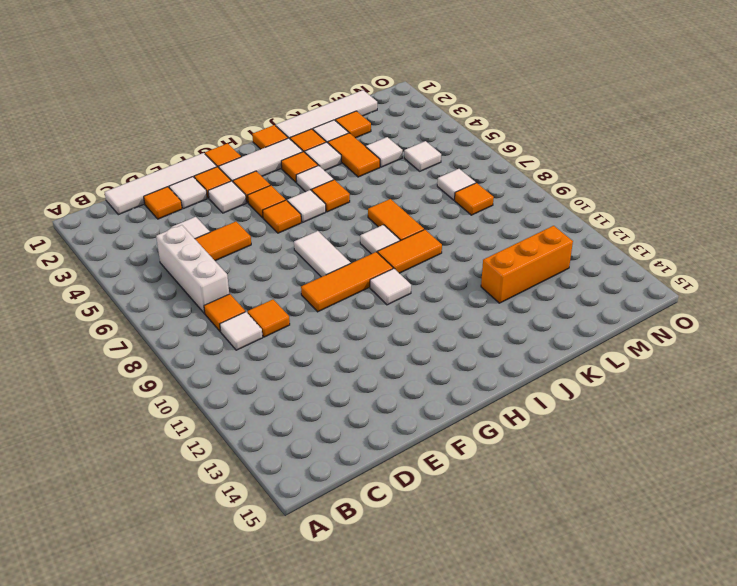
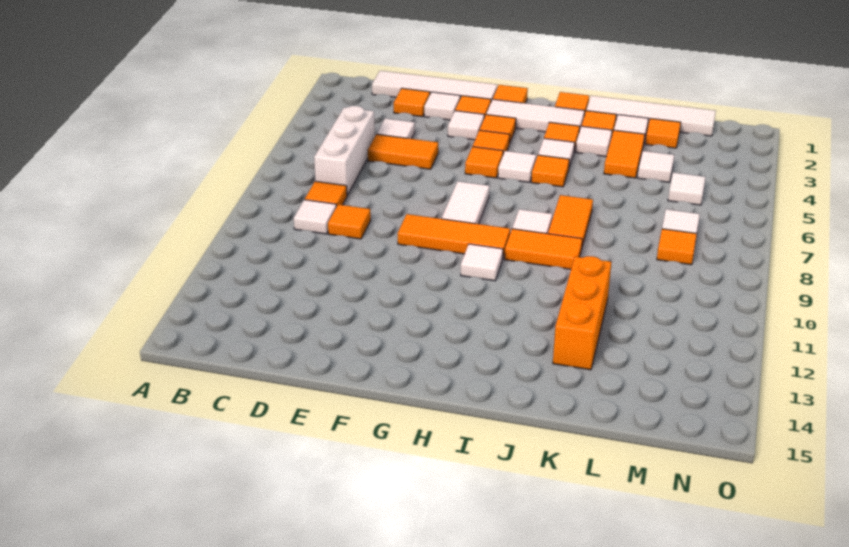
orange brick K12:M12 level 1 -> orange brick K11:K13 level 1

